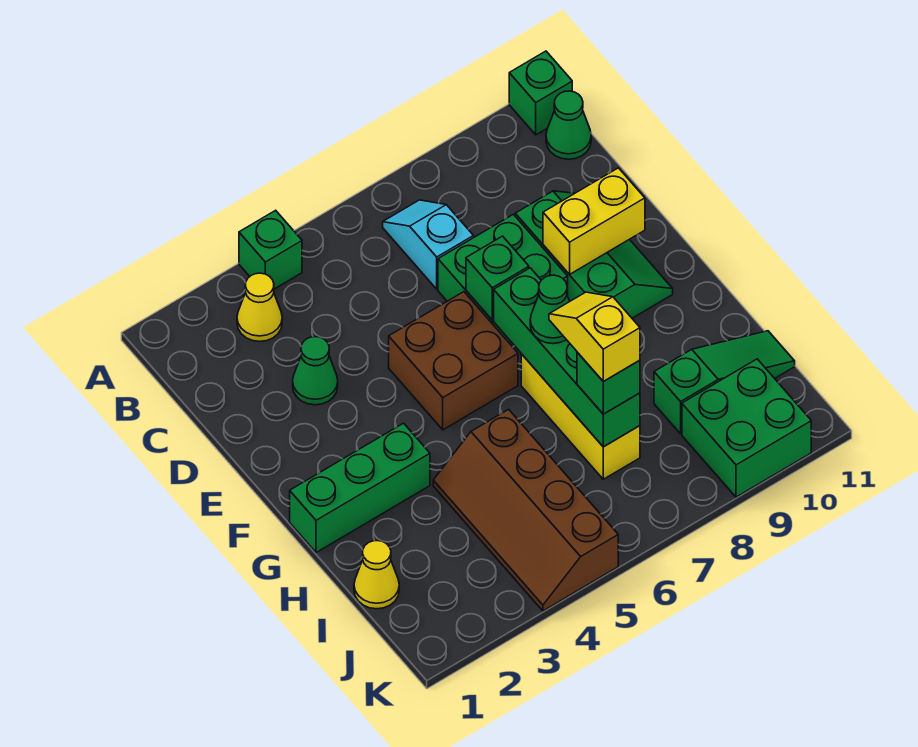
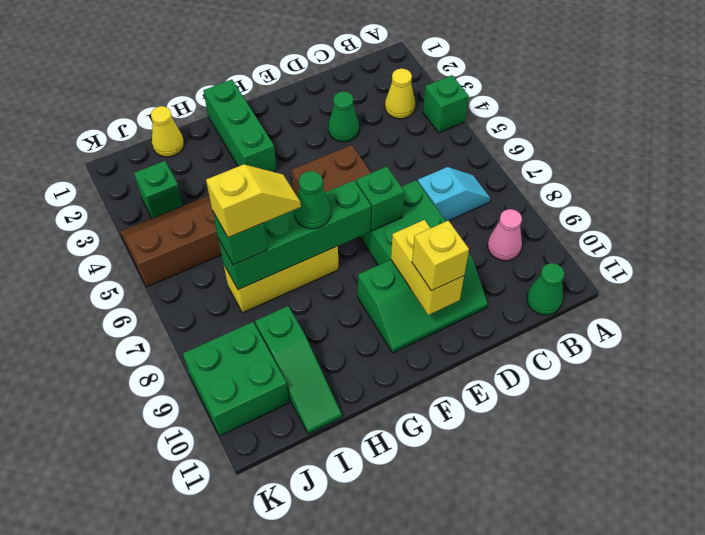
green brick A11 level 1 -> green brick J3 level 1
none -> pink cone B9 level 1
none -> yellow brick E10 level 3

